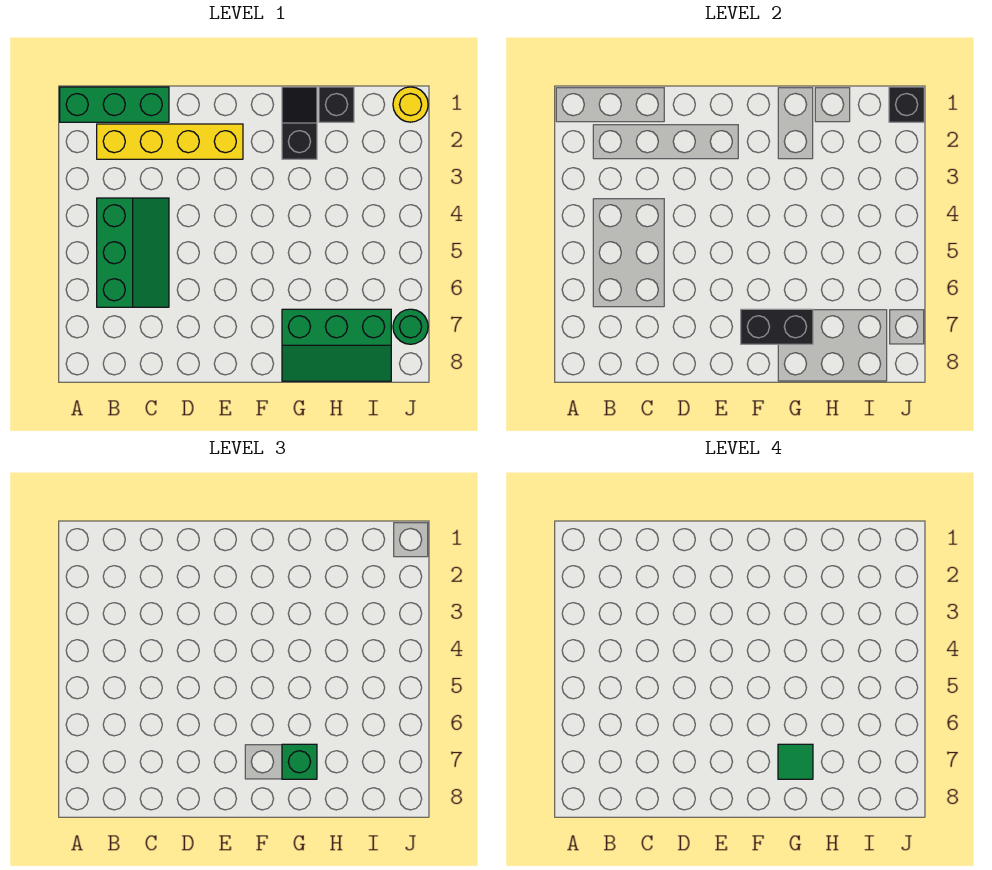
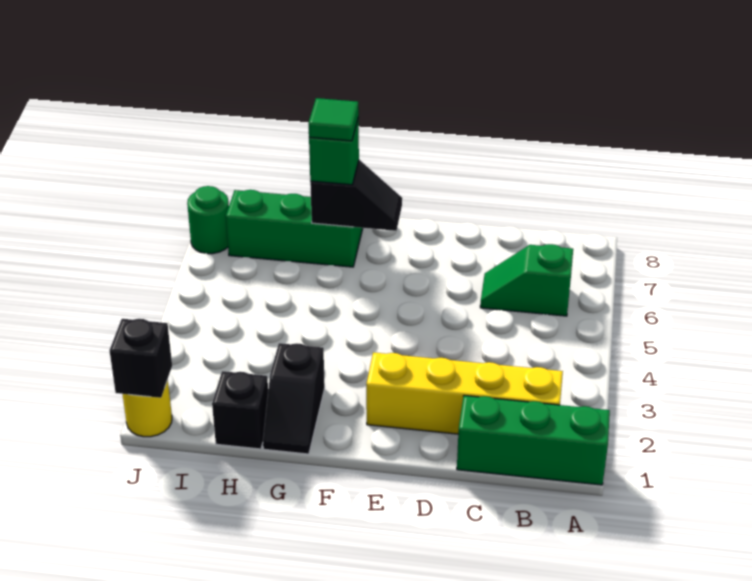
green slope B4:C6 level 1 top B -> green slope B6:C6 level 1 top B
black brick F7:G7 level 2 -> black slope F7:G7 level 2 top G

